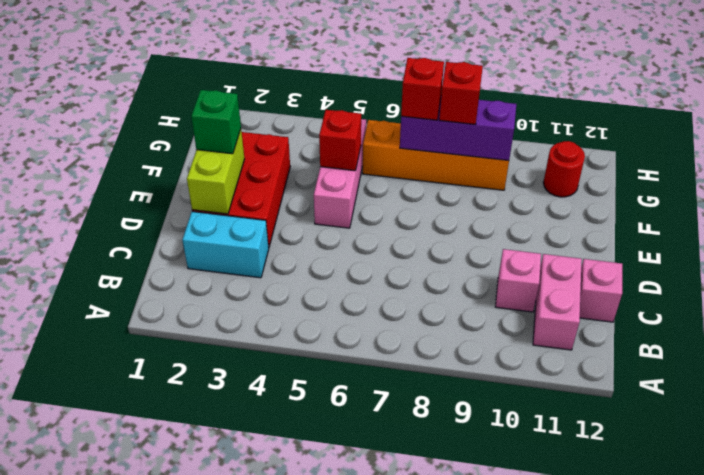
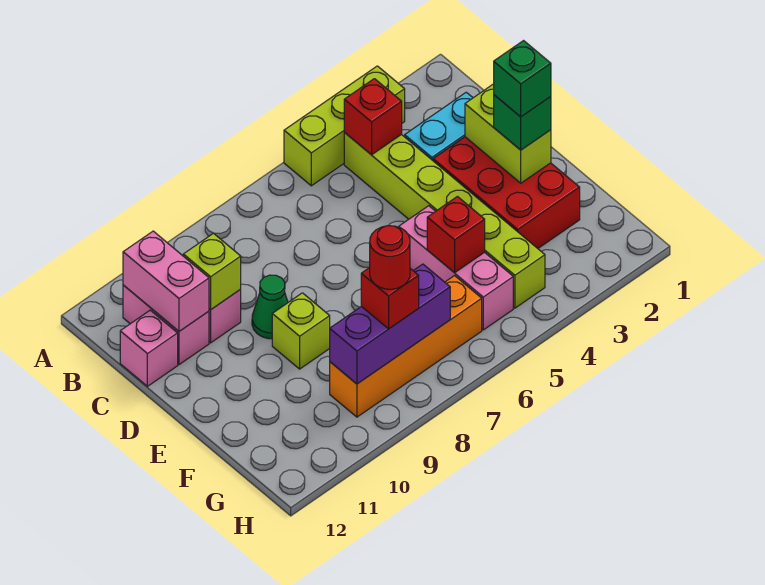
none -> lime brick A3:A5 level 1
none -> lime brick B4:G4 level 1
none -> pink brick B11:C11 level 2
none -> lime brick C10 level 2
none -> green cone D9 level 1
none -> green brick E2 level 4
none -> lime brick E9 level 1
red brick G7 level 3 -> red brick B4 level 2
red round brick G11 level 1 -> red round brick G8 level 4

